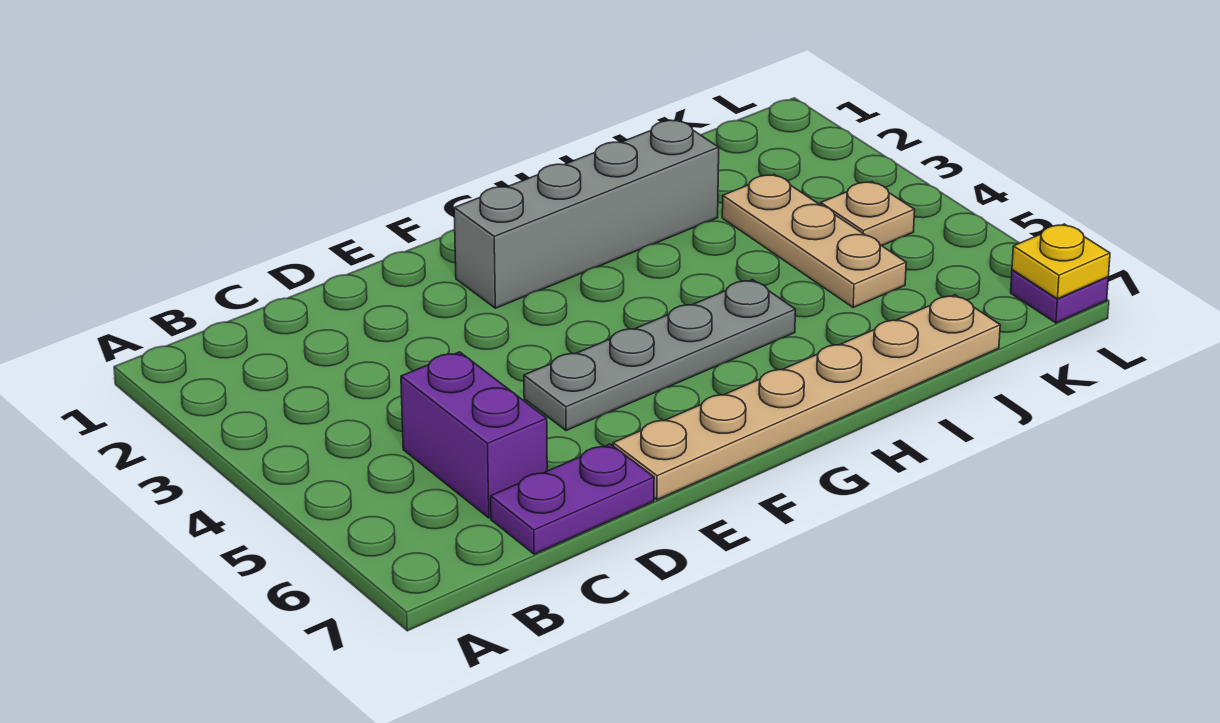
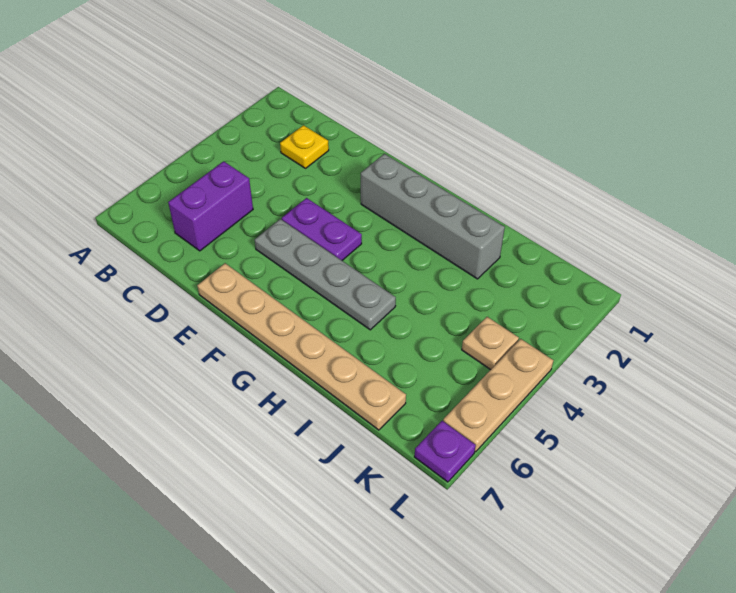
purple plate C7:D7 level 1 -> purple plate E4:F4 level 1
tan plate J3:J5 level 1 -> tan plate L4:L6 level 1
yellow plate L7 level 2 -> yellow plate C2 level 1

